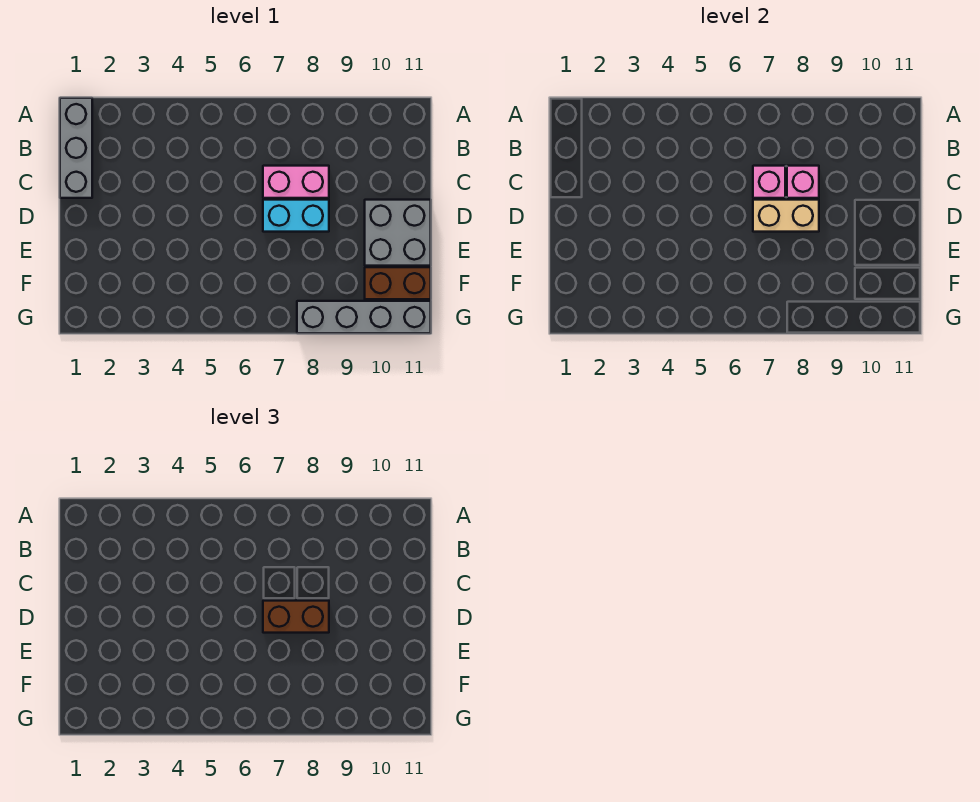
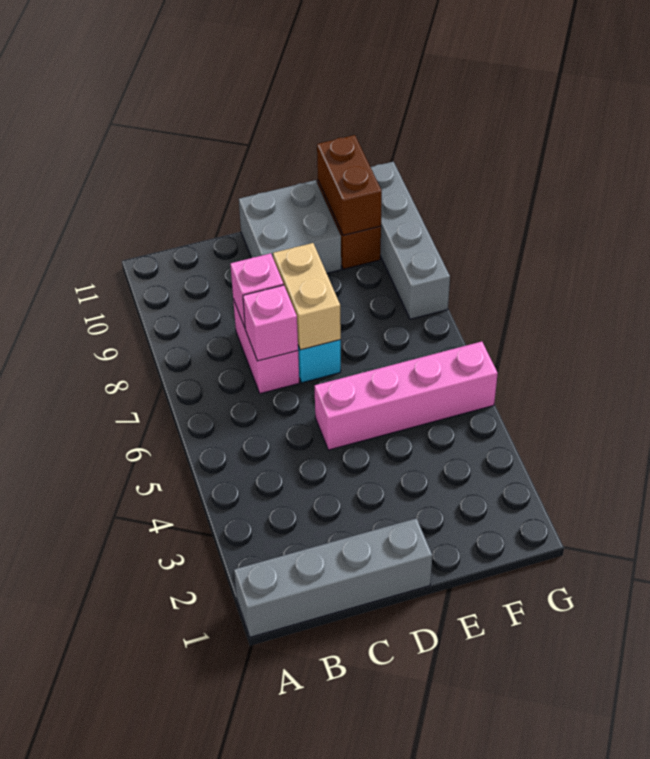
grey brick A1:C1 level 1 -> grey brick A1:D1 level 1
none -> pink brick D5:G5 level 1
brown brick D7:D8 level 3 -> brown brick F10:F11 level 2

